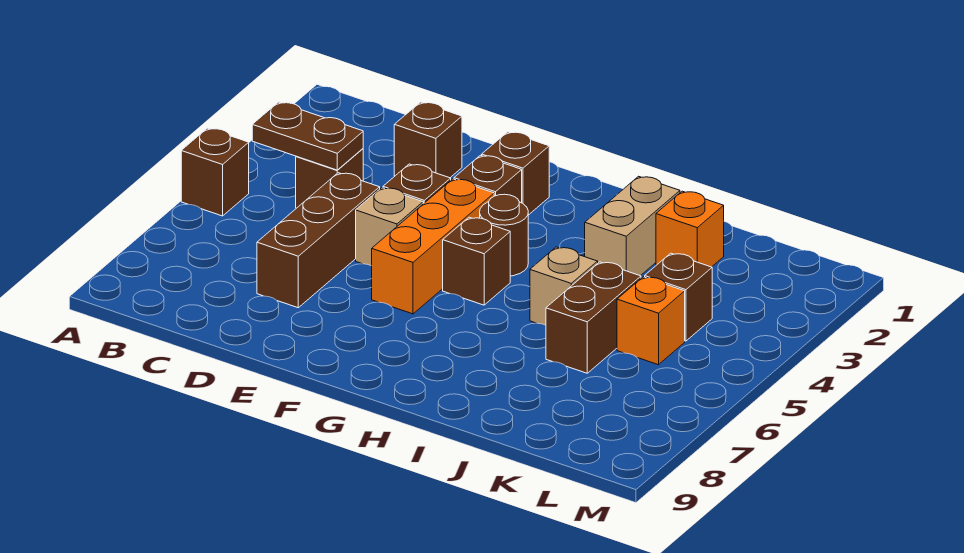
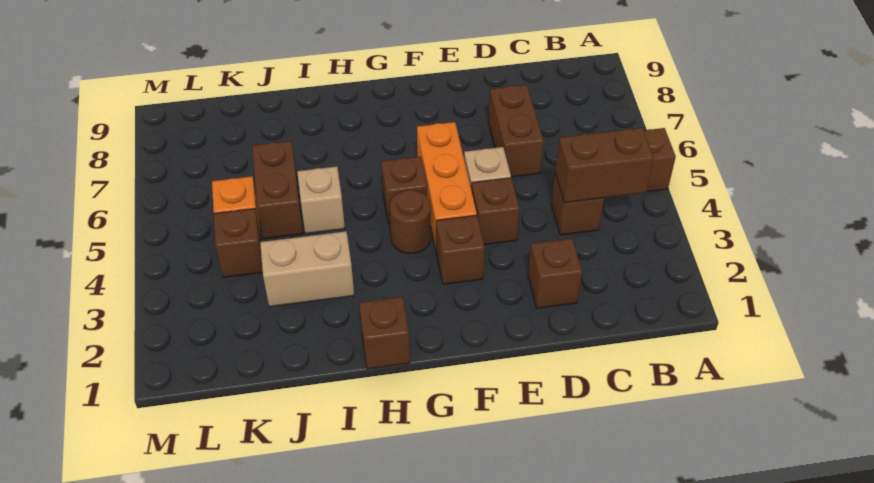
brown plate B4:C4 level 2 -> brown brick B4:C4 level 2
brown brick D5:D7 level 1 -> brown brick D6:D7 level 1
brown brick F2 level 1 -> brown brick H1 level 1
tan brick I2:I3 level 1 -> tan brick I3:J3 level 1
orange brick J2 level 1 -> none

